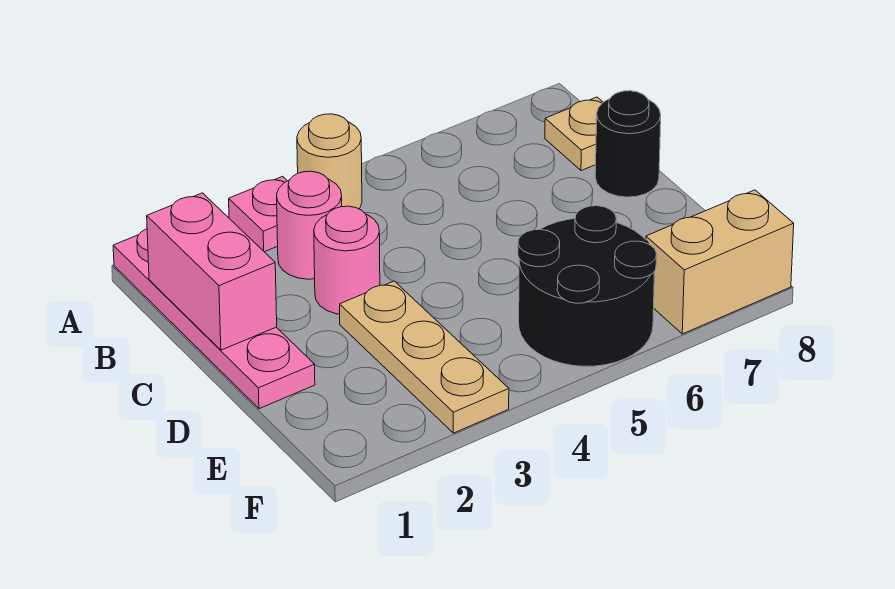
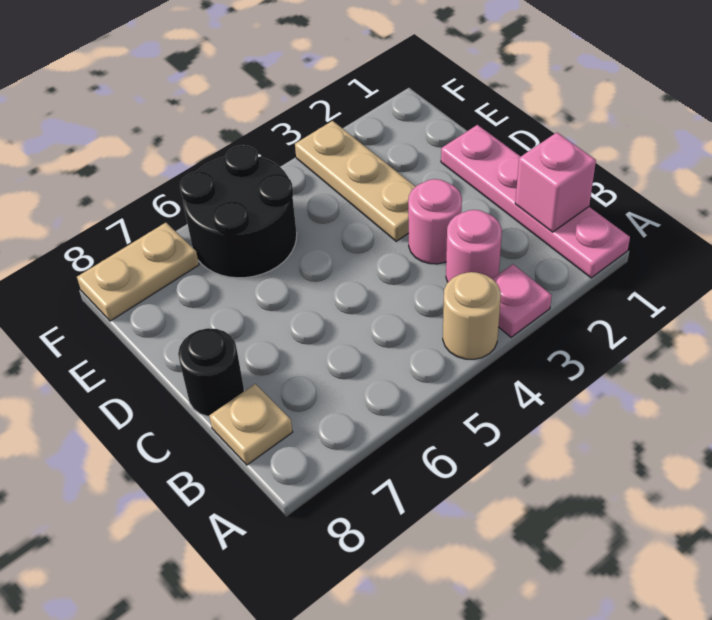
pink brick B1:C1 level 2 -> pink brick B1 level 2
tan brick F7:F8 level 1 -> tan plate F7:F8 level 1

